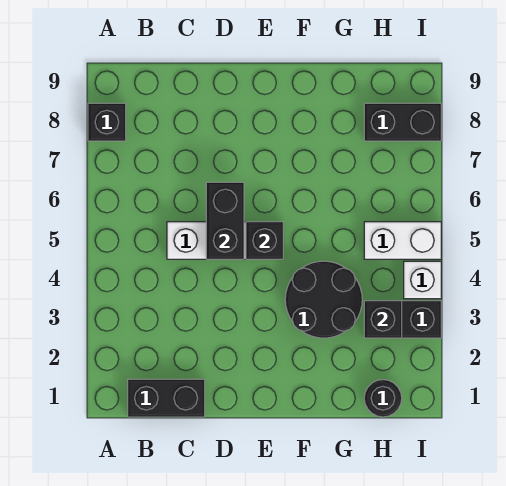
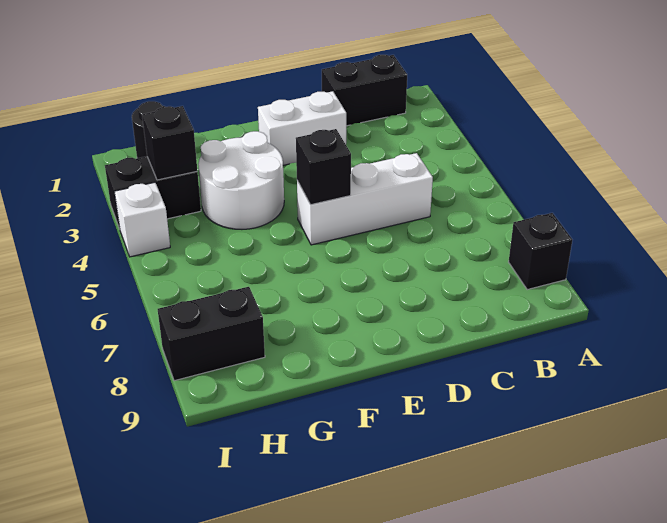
black brick D5:D6 level 2 -> none
black round brick F3:G4 level 1 -> white round brick F3:G4 level 1
white brick H5:I5 level 1 -> white brick D2:E2 level 1

